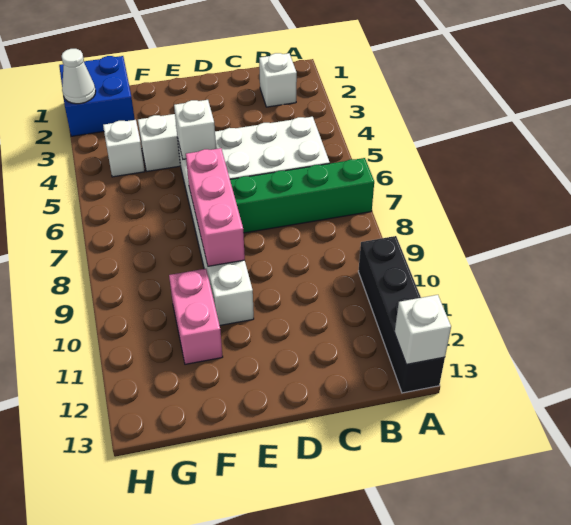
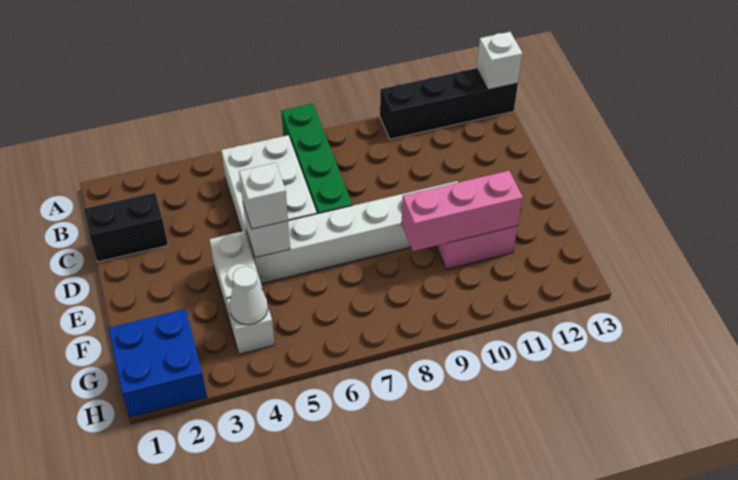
white brick B2 level 1 -> white brick E5 level 3
none -> black brick C1:C2 level 1
pink brick E7:E9 level 2 -> pink brick F9:F11 level 2
white cone H2 level 2 -> white cone G4 level 2

